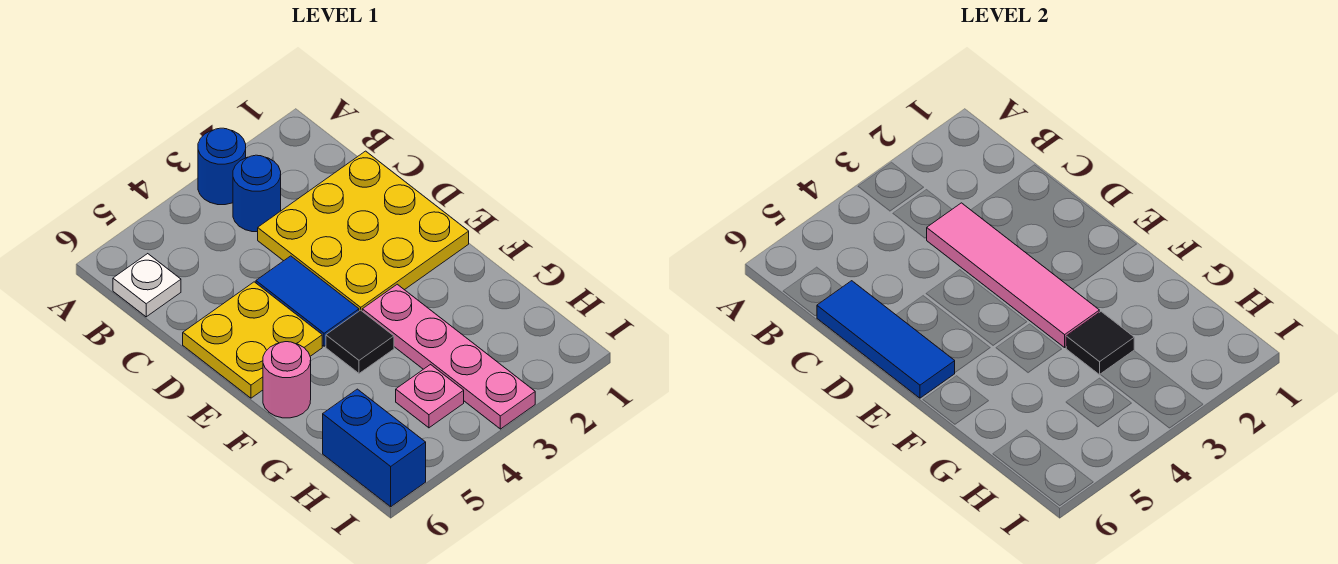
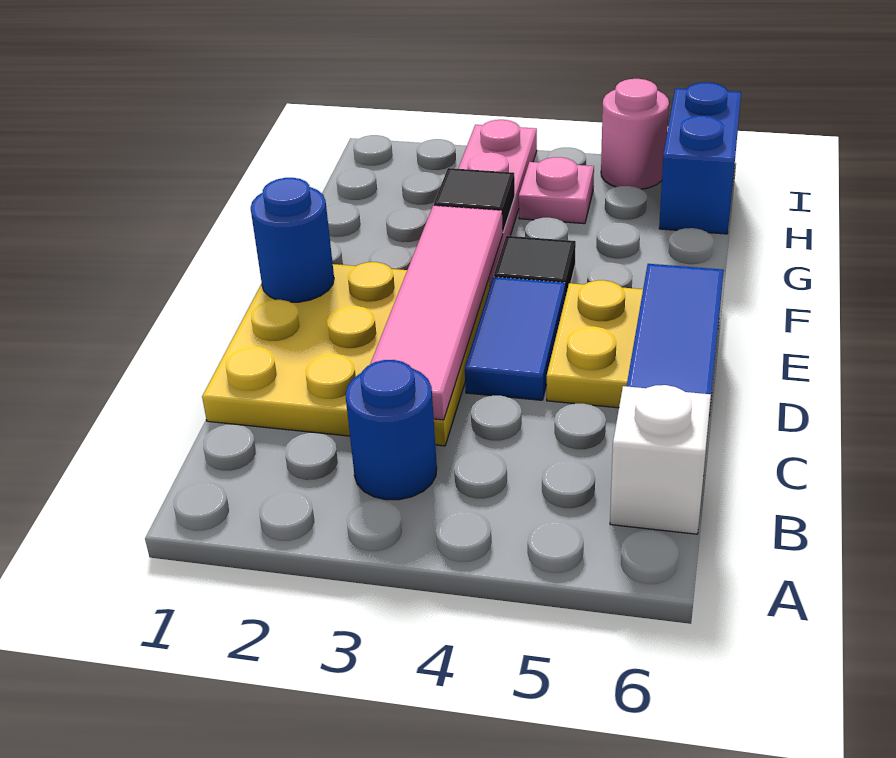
blue round brick A3 level 1 -> blue round brick E1 level 2
white plate B6 level 1 -> white brick B6 level 1
pink round brick F6 level 1 -> pink round brick I5 level 1

